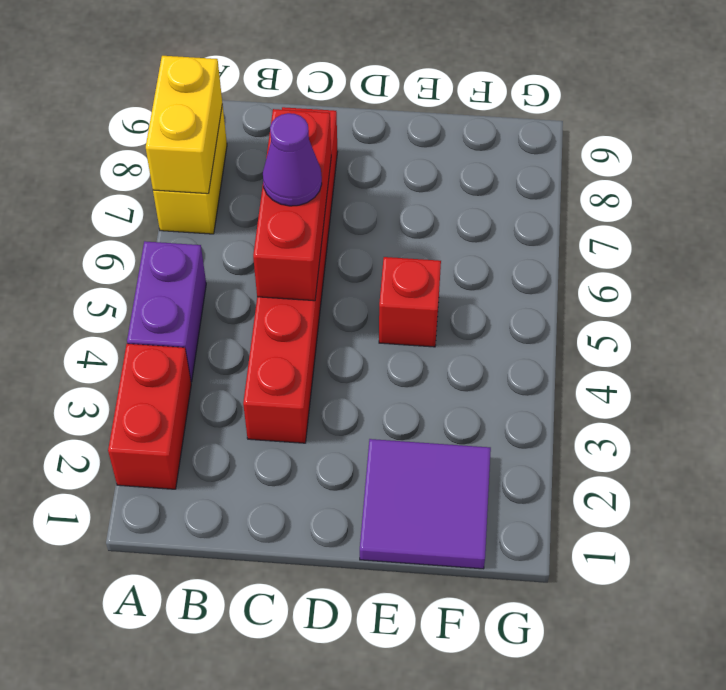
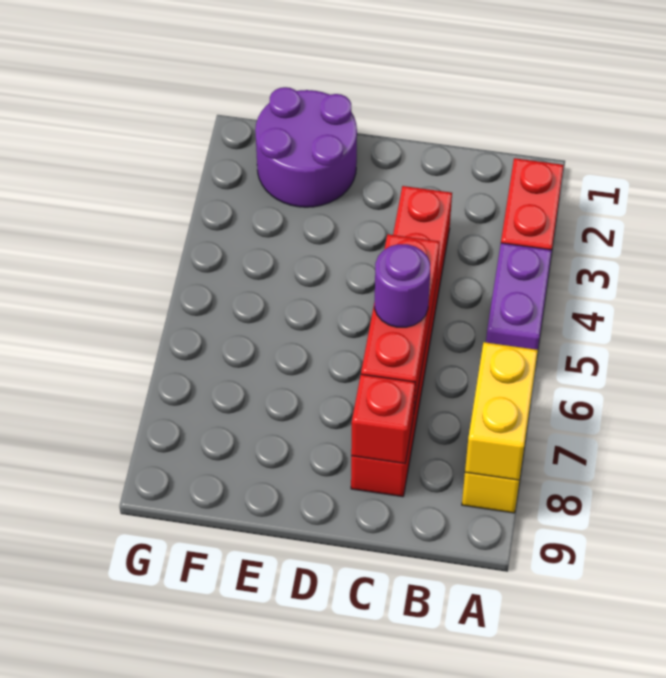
purple cone C6 level 3 -> purple round brick C6 level 3
purple tile E1:F2 level 1 -> purple round brick E1:F2 level 1
red brick E5 level 1 -> red brick C8 level 2

